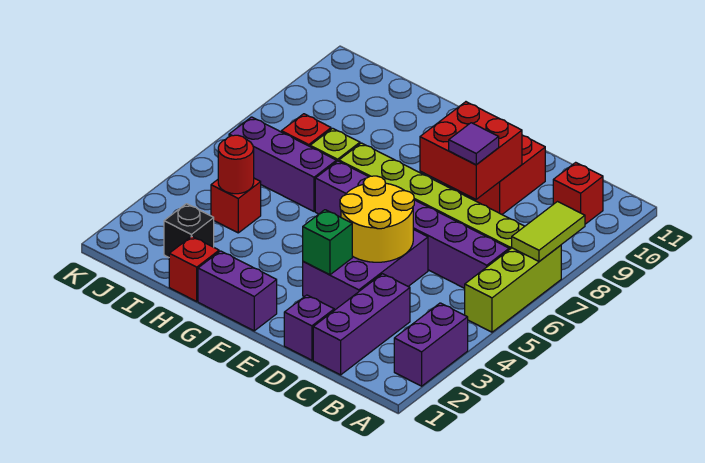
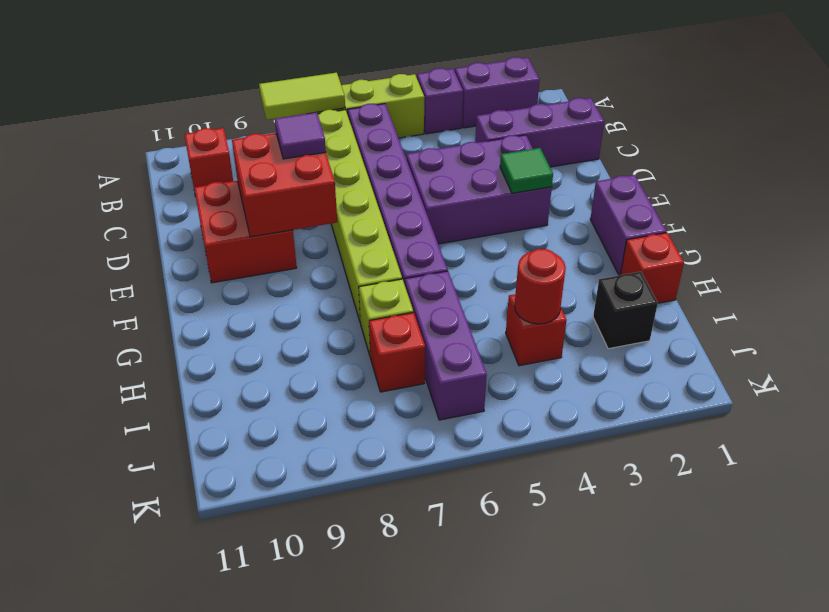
purple brick D1 level 1 -> purple brick A4 level 1
yellow round brick D4:E5 level 2 -> none
green brick E3 level 2 -> green tile E3 level 2

